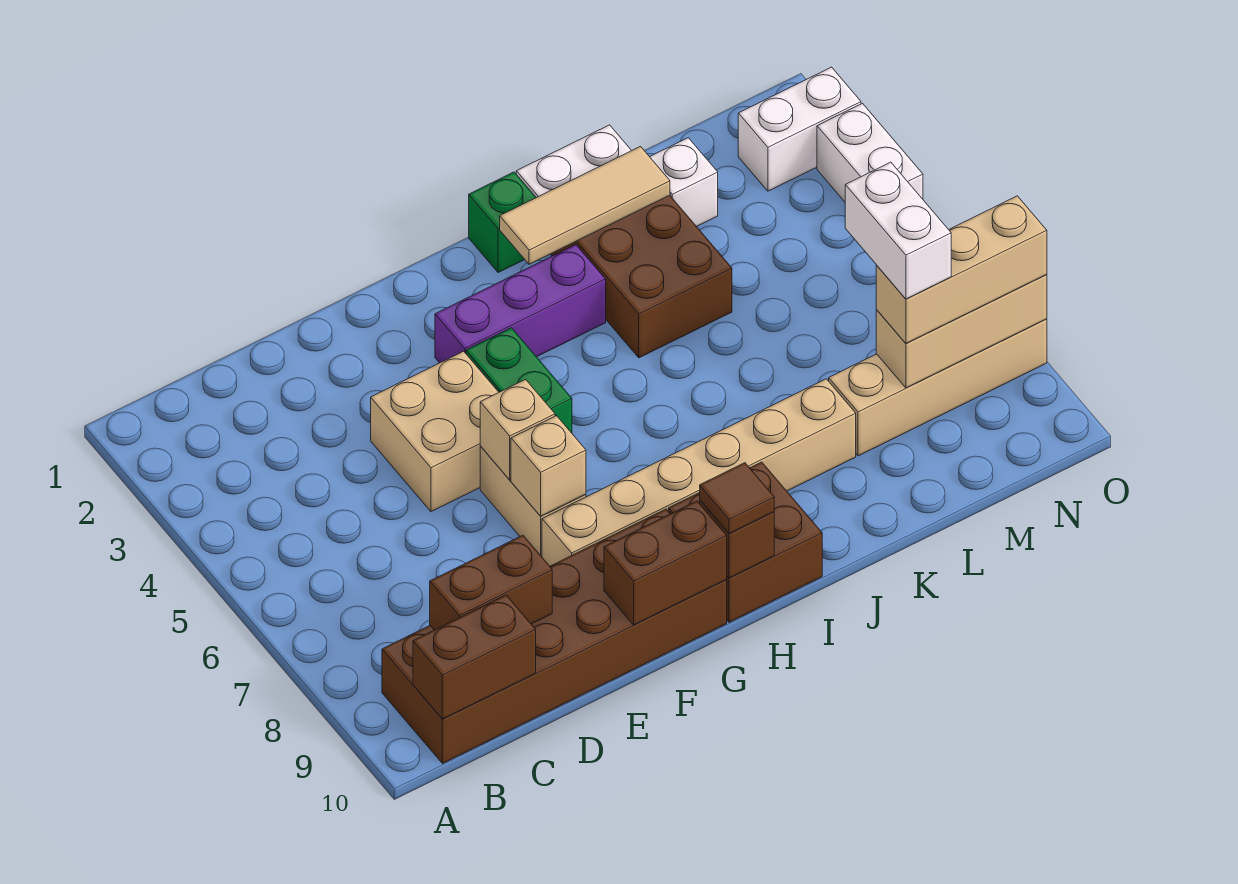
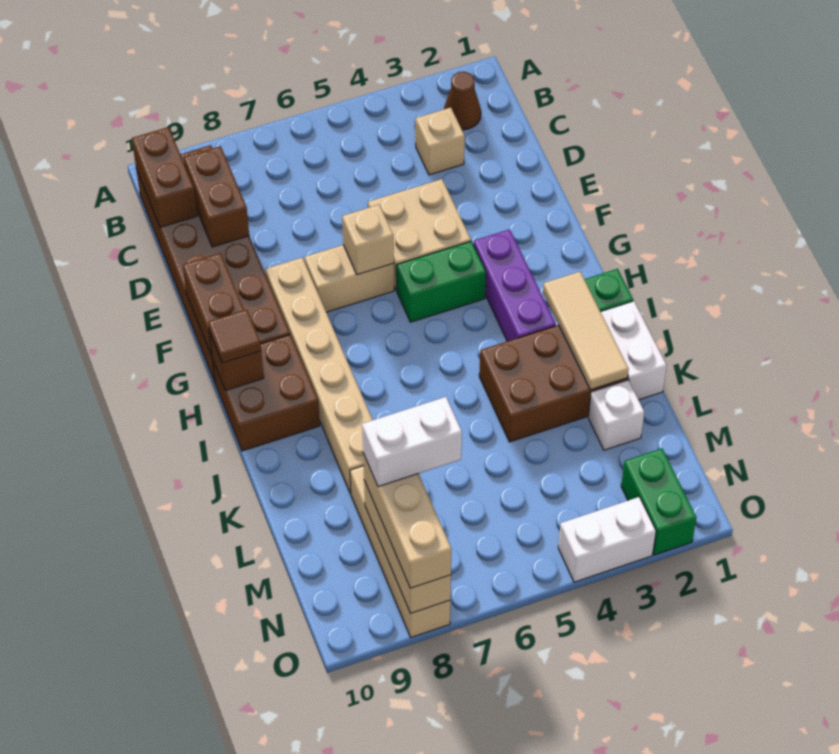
none -> brown cone B2 level 1
tan brick F7 level 2 -> tan brick C3 level 1
white brick N2:O2 level 1 -> green brick N2:O2 level 1

